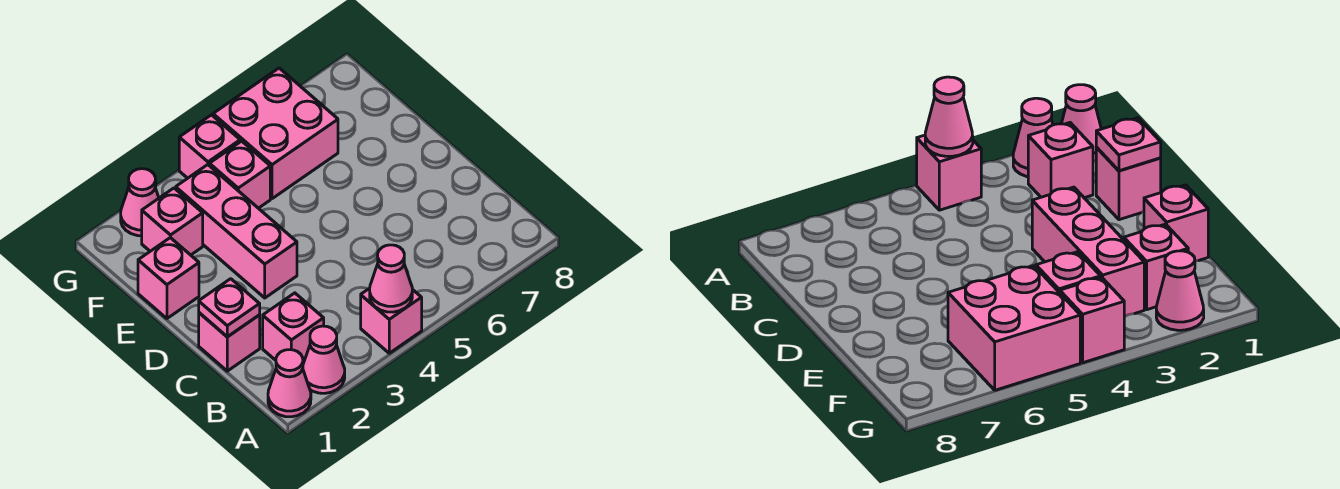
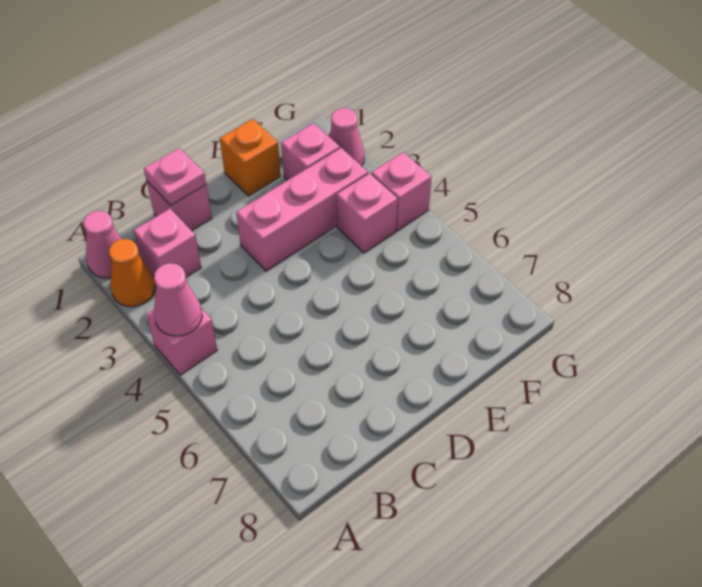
pink cone A2 level 1 -> orange cone A2 level 1
pink brick E1 level 1 -> orange brick E1 level 1
pink brick F5:G6 level 1 -> none

